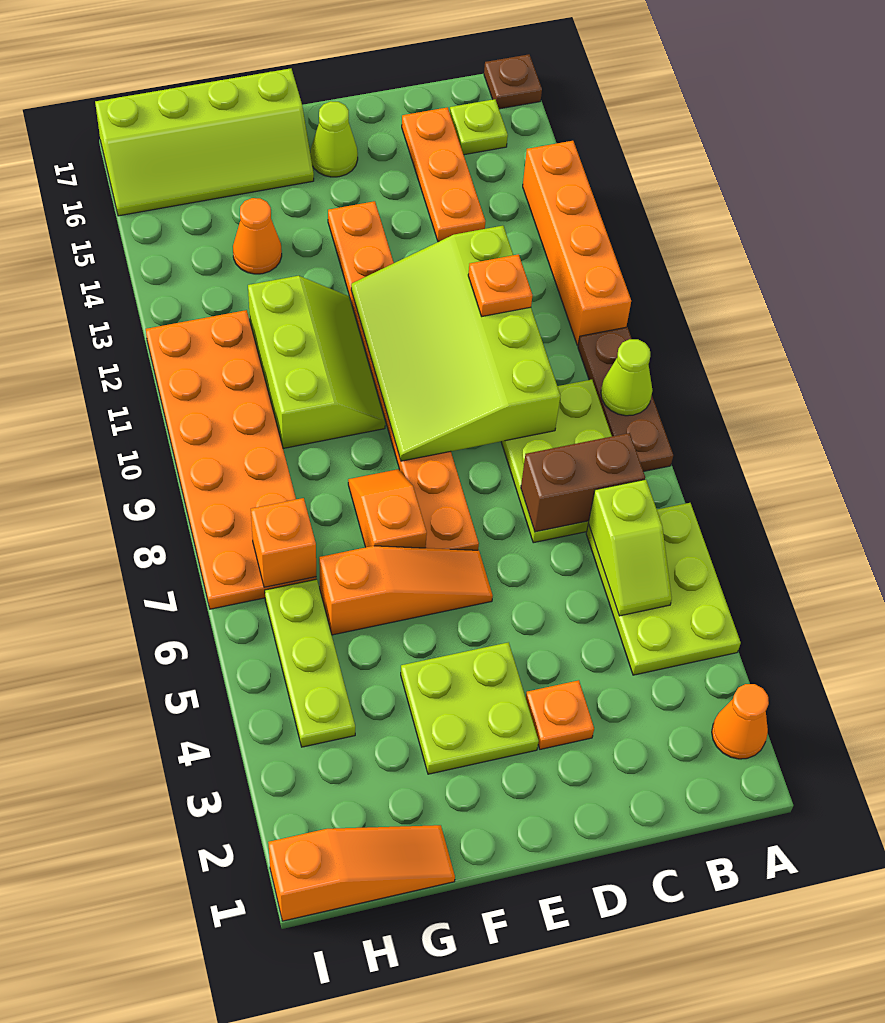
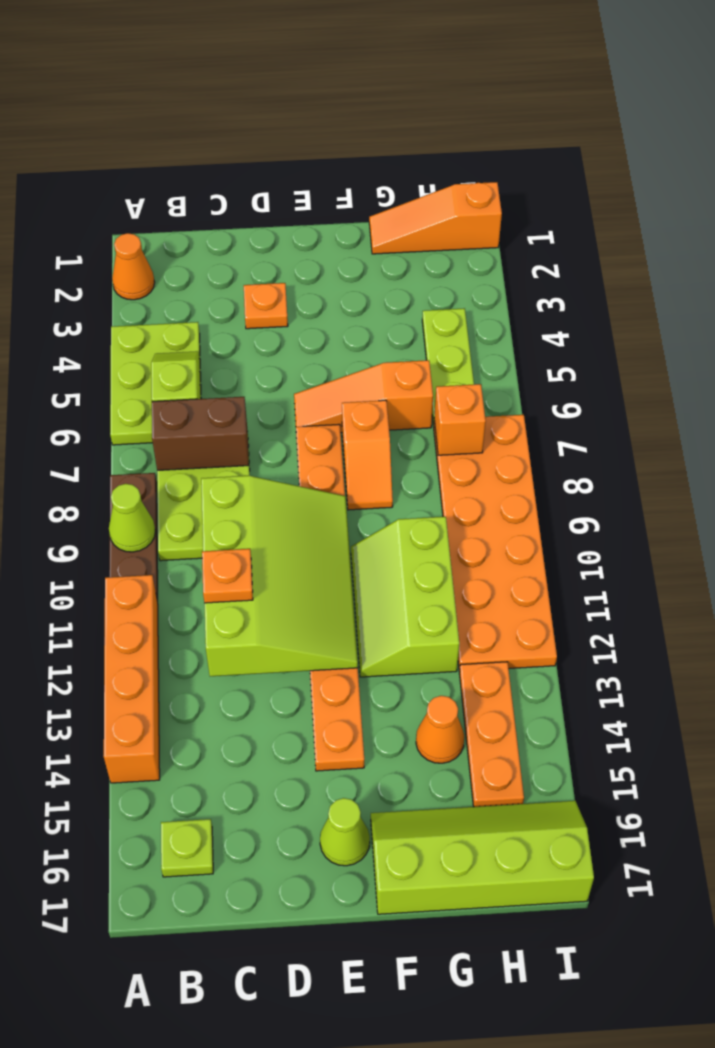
brown plate A17 level 1 -> none
orange plate C14:C16 level 1 -> orange plate H13:H15 level 1
lime plate E3:F4 level 1 -> none

